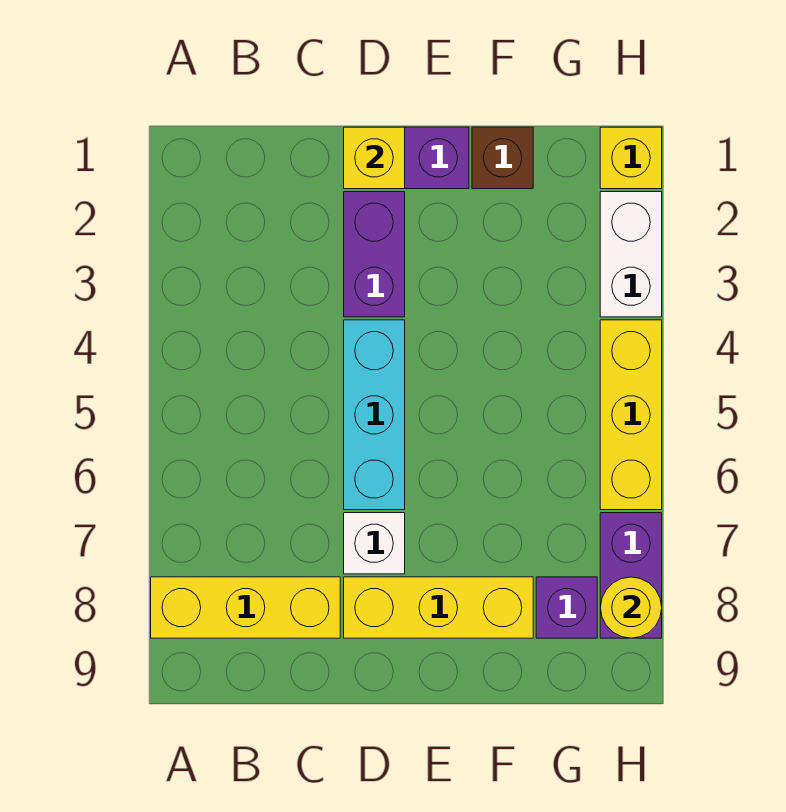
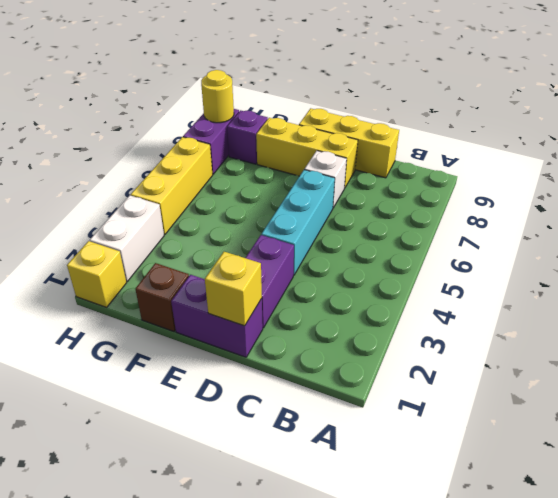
yellow brick A8:C8 level 1 -> yellow brick C9:E9 level 1

